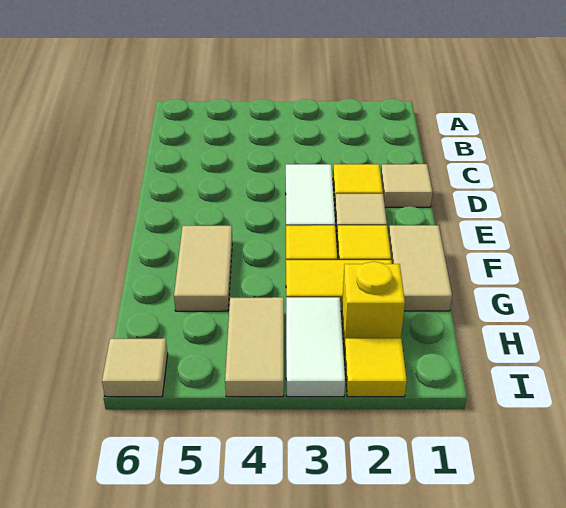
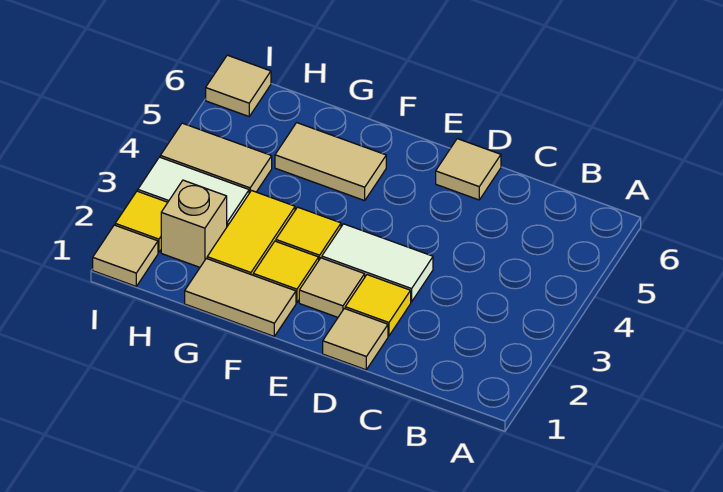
none -> tan tile D6 level 1
yellow brick H2 level 1 -> tan brick H2 level 1
none -> tan tile I1 level 1

